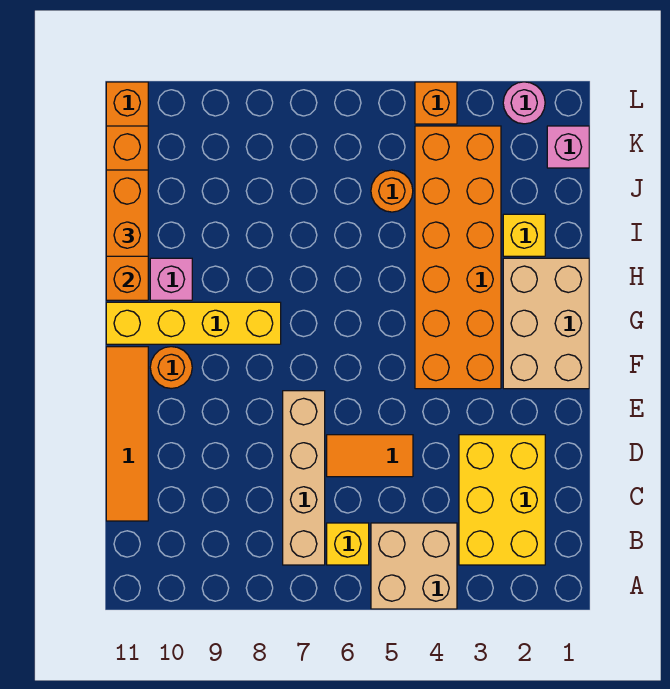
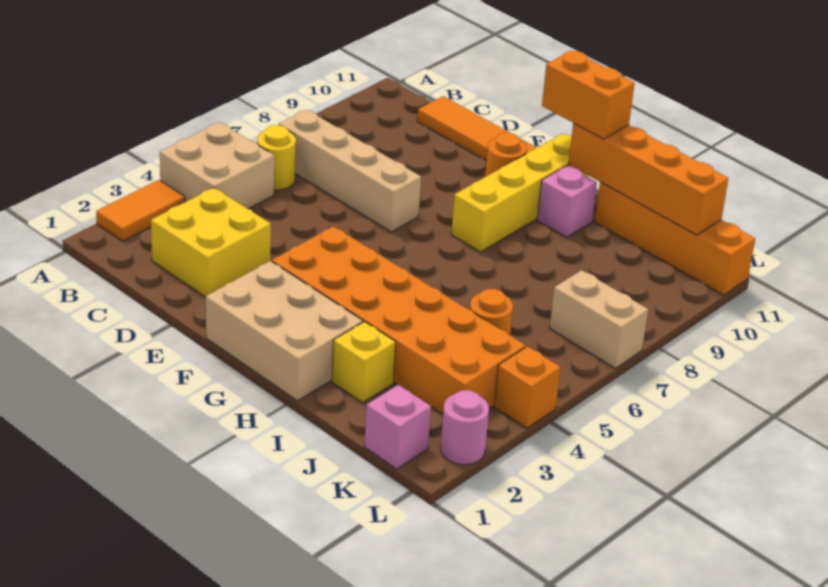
yellow brick B2:D3 level 1 -> yellow brick C2:D3 level 1
yellow brick B6 level 1 -> yellow round brick B6 level 1
orange tile D5:D6 level 1 -> orange tile A2:A3 level 1
orange brick I11:J11 level 3 -> orange brick G11:H11 level 3
none -> tan brick K7:L7 level 1

